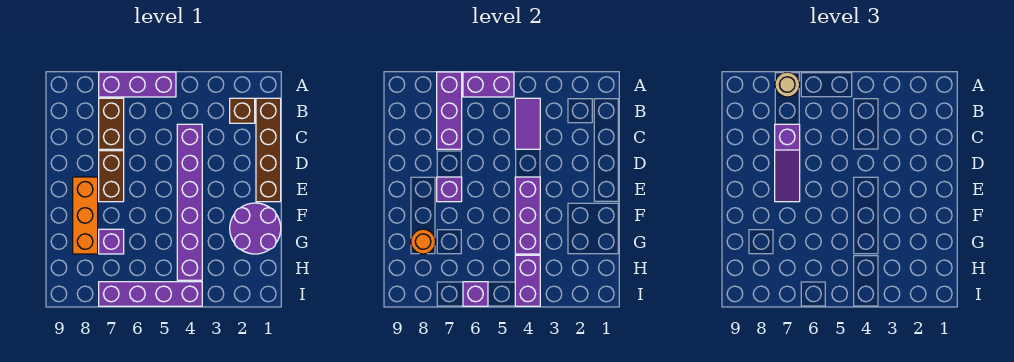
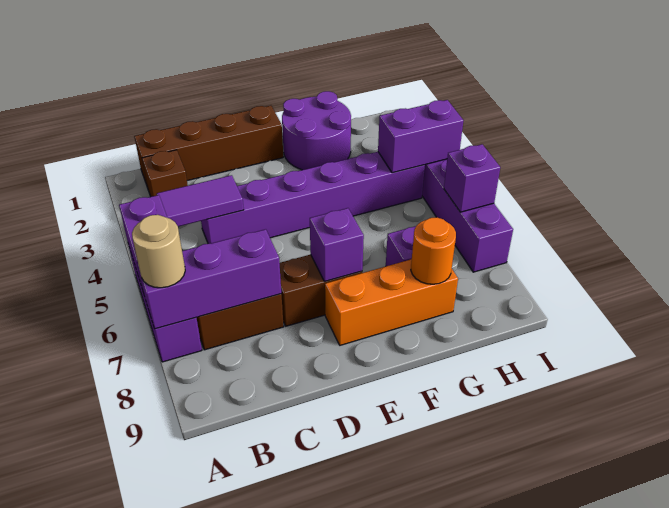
purple slope C7:E7 level 3 top C -> none
purple brick E4:G4 level 2 -> none

